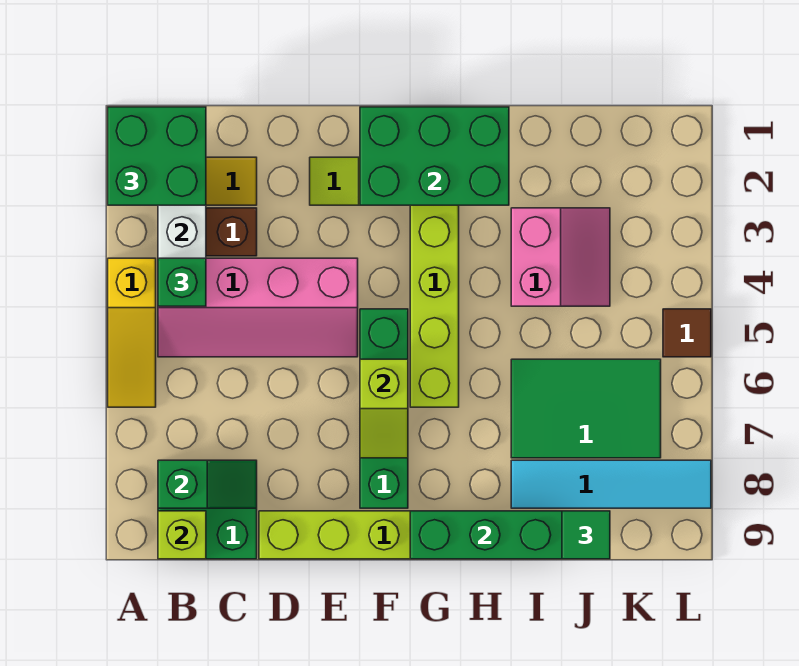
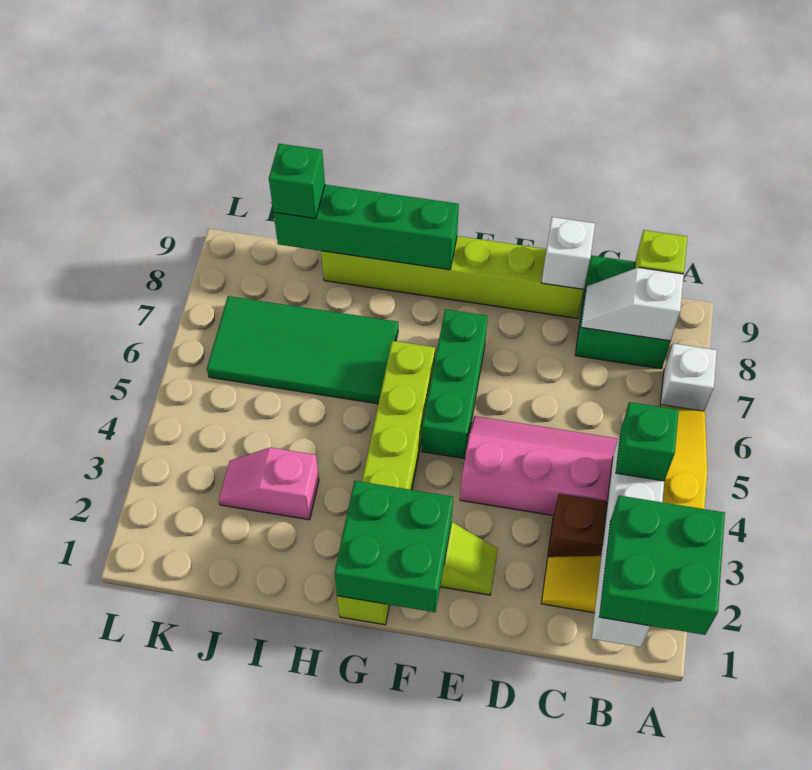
none -> white brick A7 level 1
green slope B8:C8 level 2 top B -> white slope B8:C8 level 2 top B
none -> white brick D9 level 2
green brick F1:H2 level 2 -> green brick F1:G2 level 2
green brick F5:F8 level 1 -> green brick F5:F7 level 1
lime slope F6:F7 level 2 top 6 -> none
pink slope I3:J4 level 1 top I -> pink slope I3:J3 level 1 top I
green tile I6:K7 level 1 -> green tile H6:K7 level 1
cyan tile I8:L8 level 1 -> none
green tile J9 level 3 -> green brick J9 level 3
brown tile L5 level 1 -> none

